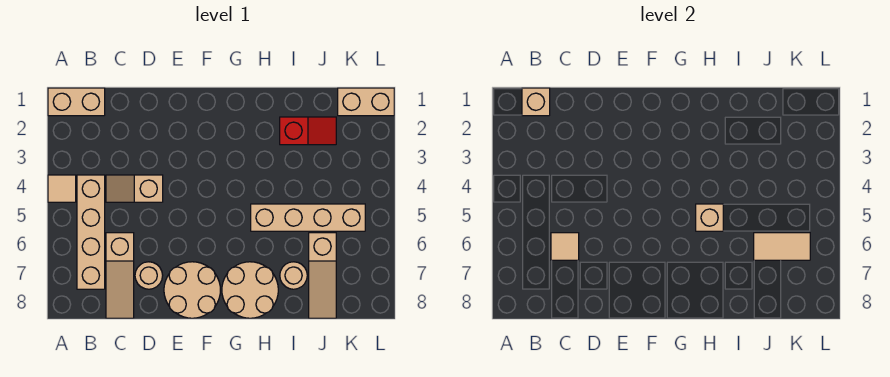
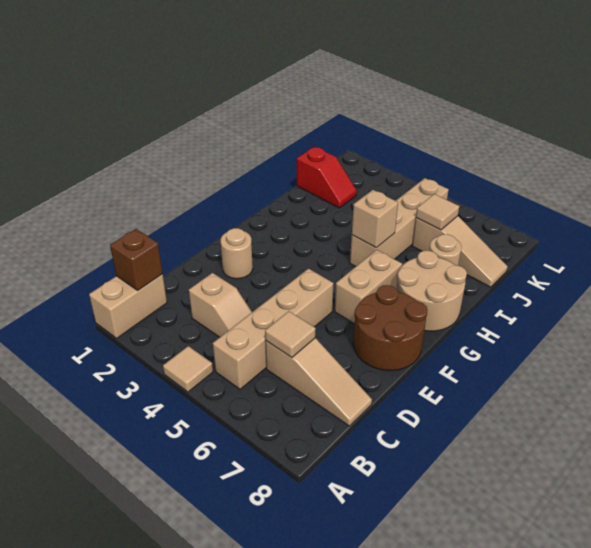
tan brick B1 level 2 -> brown brick B1 level 2
tan brick B4:B7 level 1 -> tan brick B5:E5 level 1
tan slope C4:D4 level 1 top D -> tan slope C3:C4 level 1 top 3
tan round brick D7 level 1 -> tan round brick E2 level 1
tan round brick E7:F8 level 1 -> brown round brick E7:F8 level 1
red slope I2:J2 level 1 top I -> red slope J1:J2 level 1 top 1
tan tile J6:K6 level 2 -> tan tile J6 level 2
tan brick K1:L1 level 1 -> tan brick F6:G6 level 1

